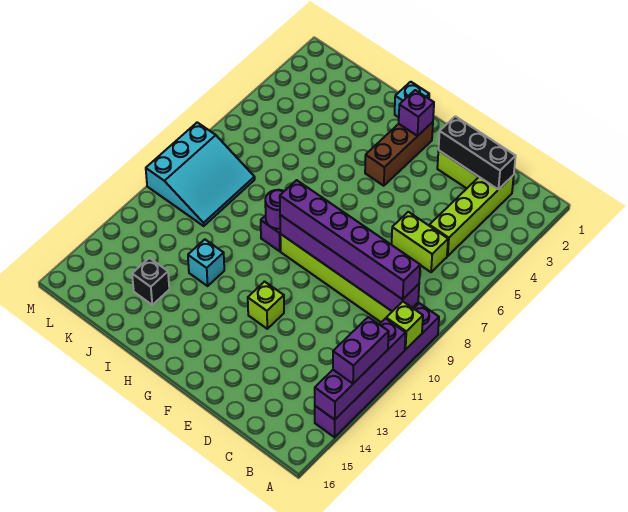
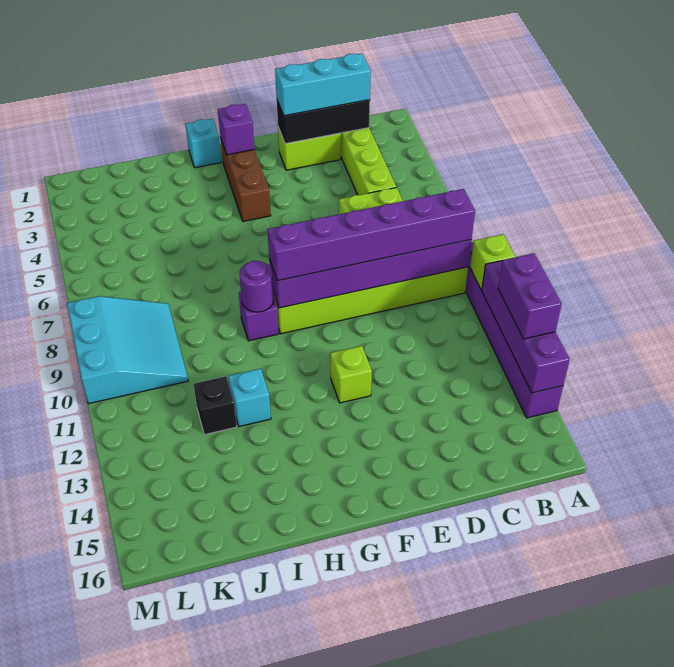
none -> cyan brick C2:E2 level 3
black brick J14 level 1 -> black brick J12 level 1

